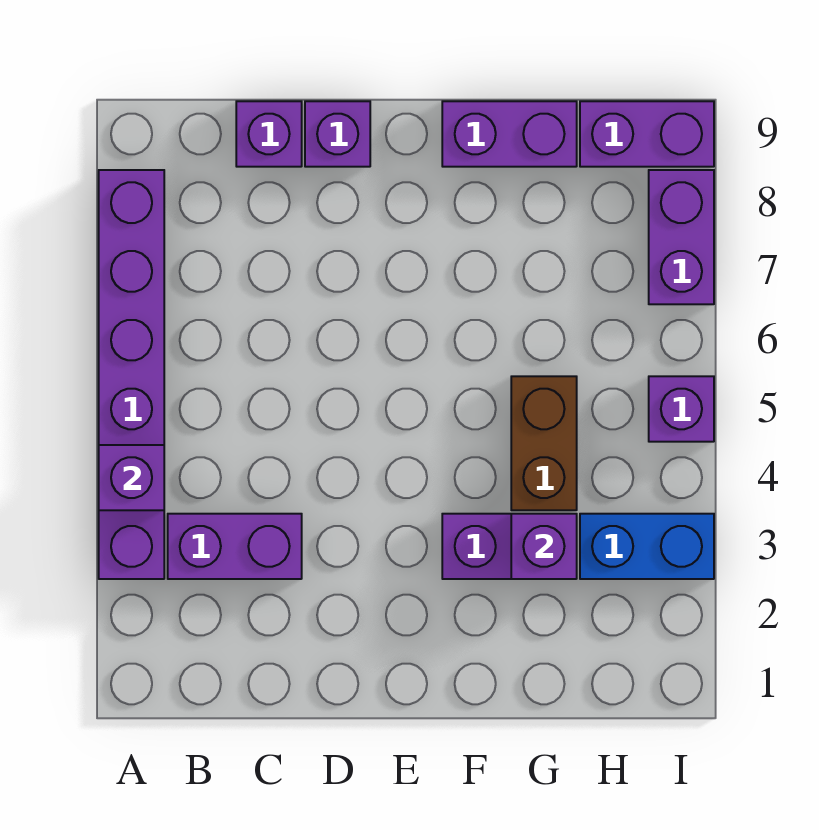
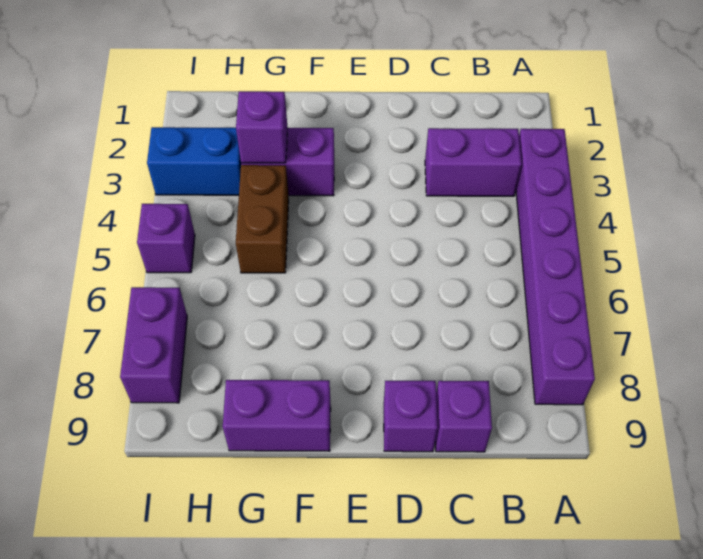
purple brick A4 level 2 -> none
purple brick H9:I9 level 1 -> none

